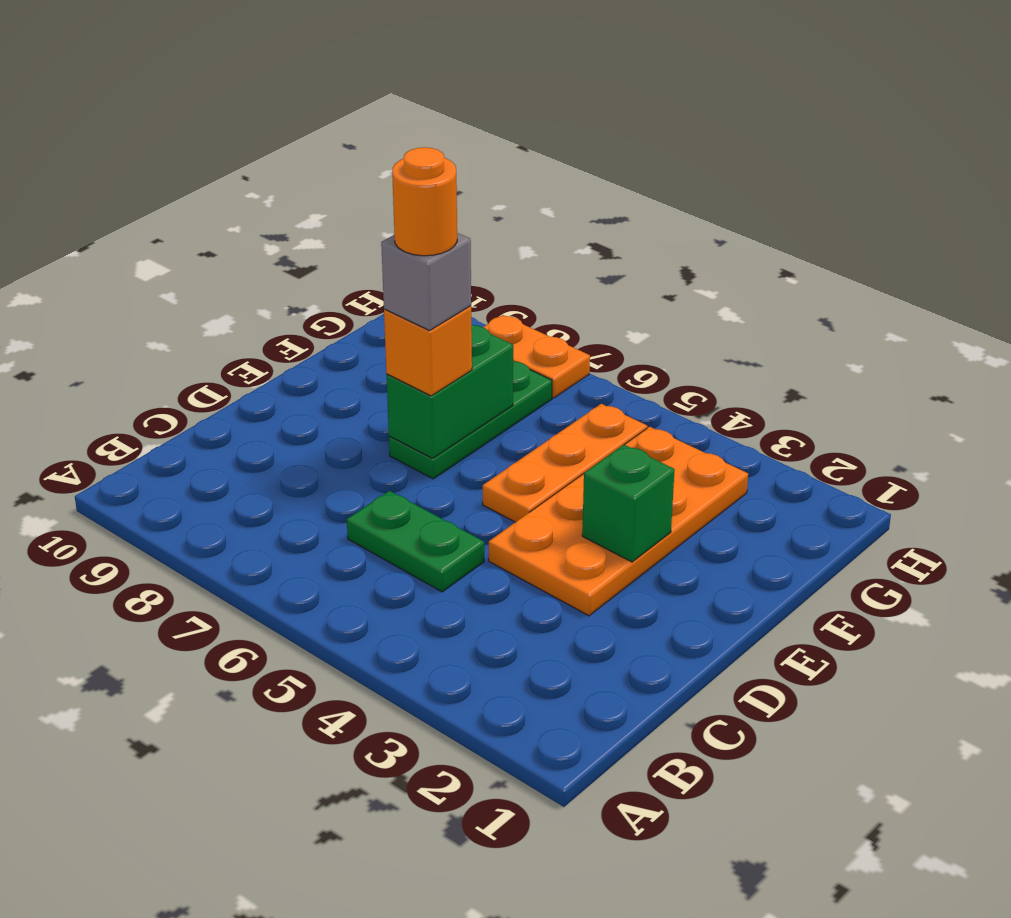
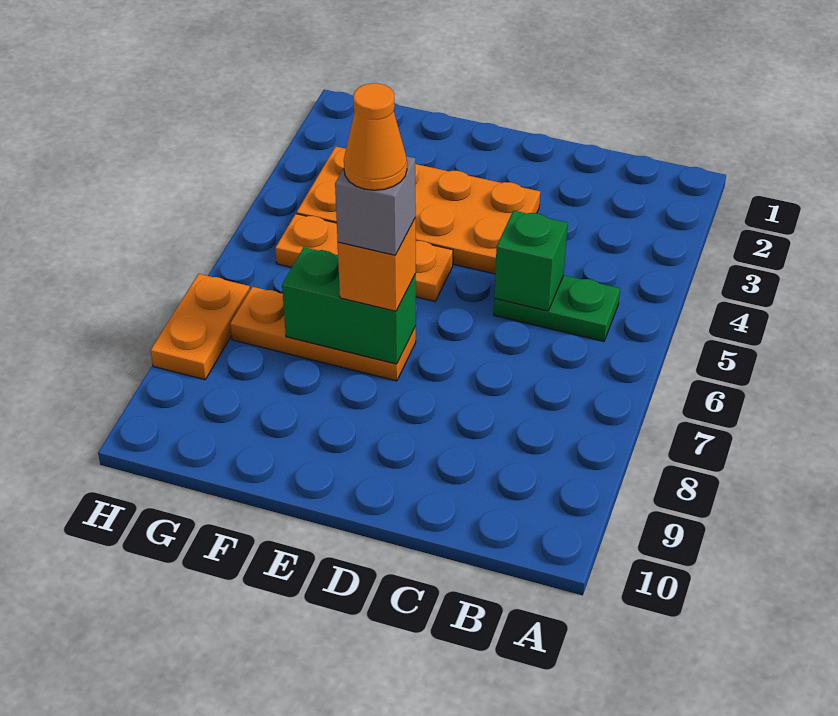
green plate C5:C6 level 1 -> green plate B5:C5 level 1
green brick E3 level 2 -> green brick C5 level 2
green plate E7:G7 level 1 -> orange plate E7:G7 level 1
orange round brick E7 level 5 -> orange cone E7 level 5

